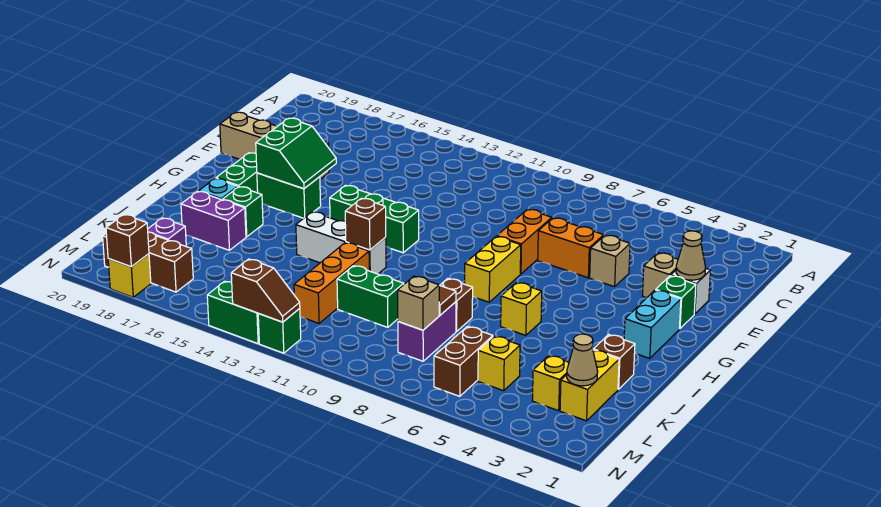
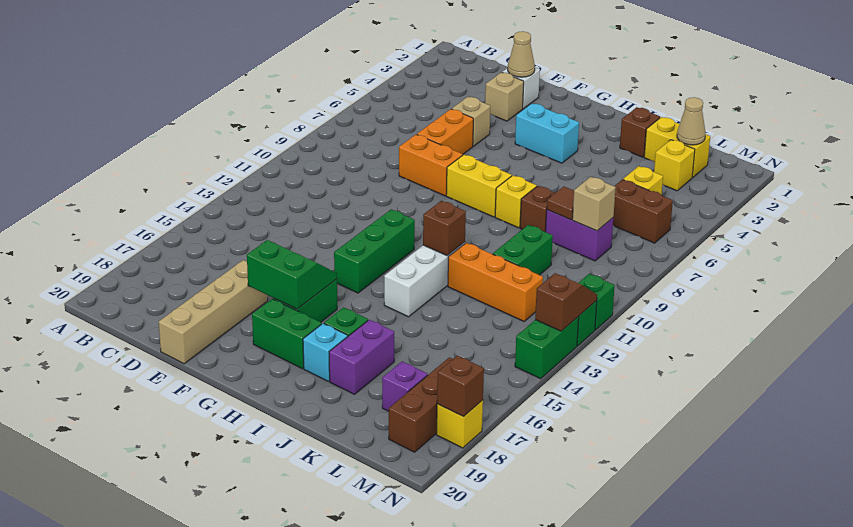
green brick F2 level 1 -> green brick N11 level 1
cyan brick G2:H2 level 1 -> cyan brick G4:H4 level 1
yellow brick I6 level 1 -> yellow brick I8 level 1

